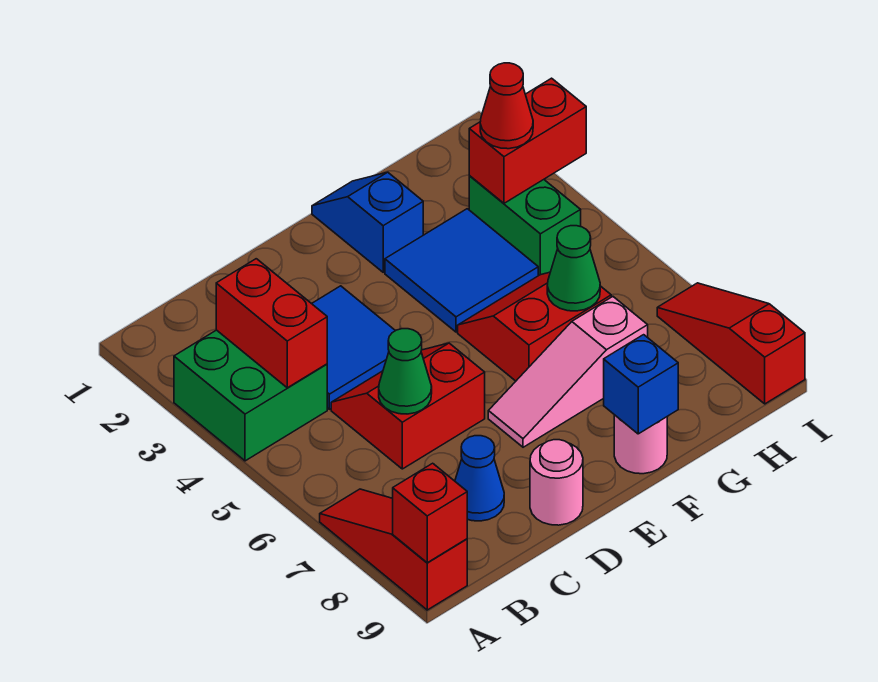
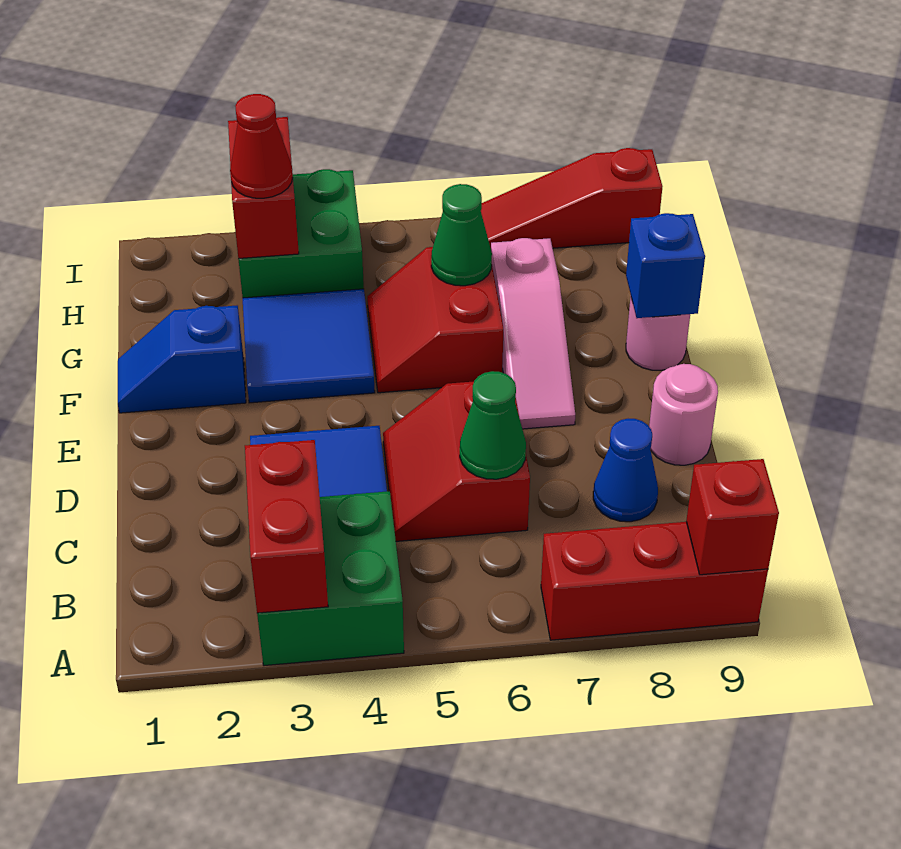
red slope A7:A9 level 1 top 9 -> red brick A7:A9 level 1
red brick B3:B4 level 2 -> red brick A3:B3 level 2
green brick H3:H4 level 1 -> green brick H3:I4 level 1

